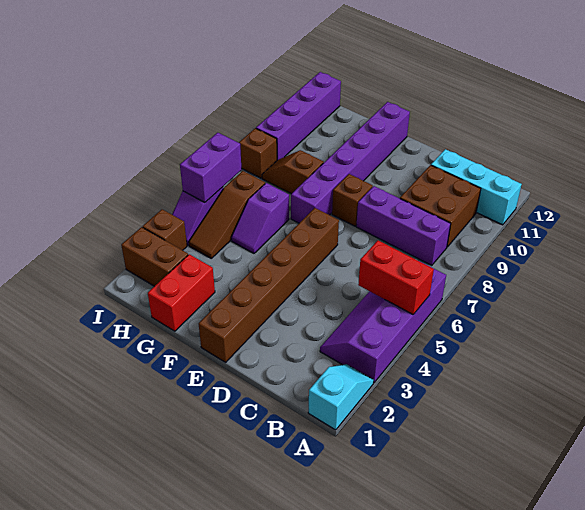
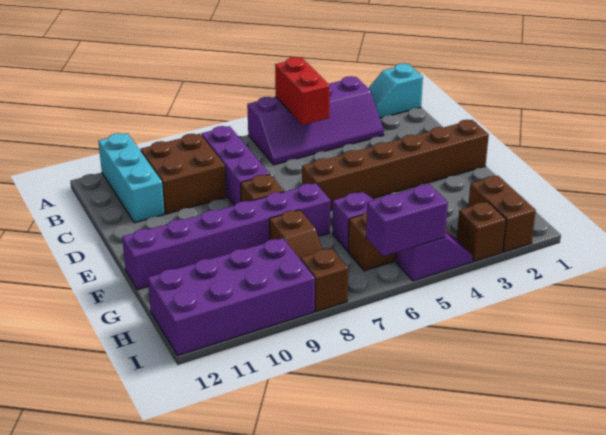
red brick G1:G2 level 1 -> none
purple brick I9:I12 level 1 -> purple brick H9:I12 level 1

